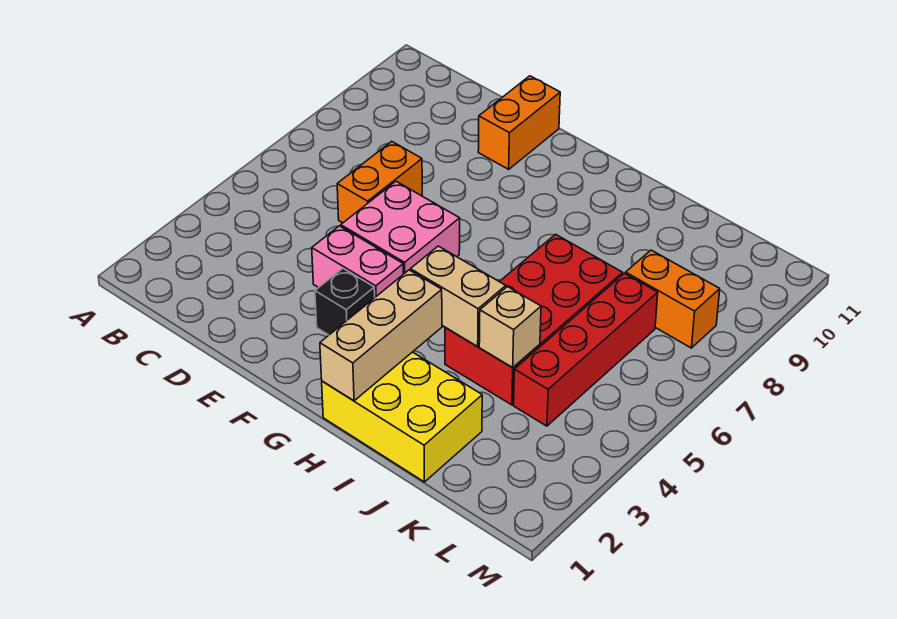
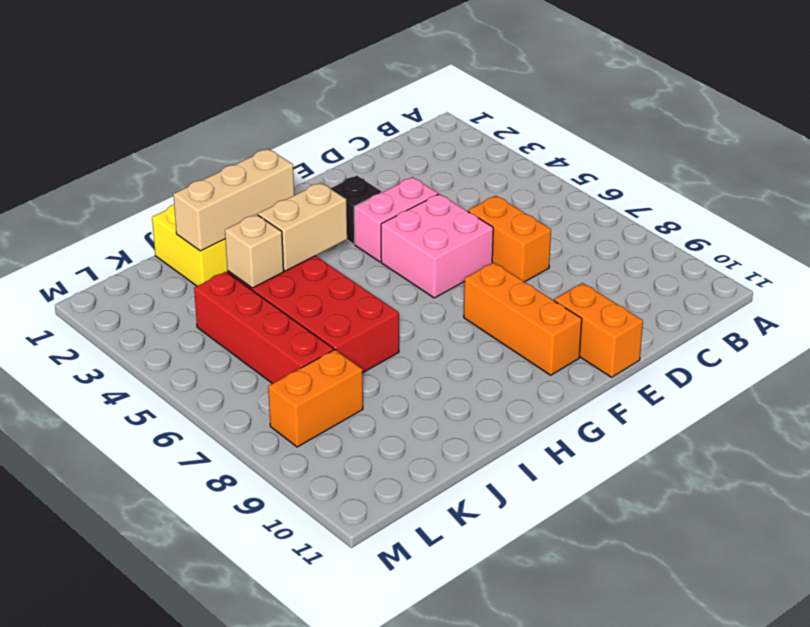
none -> orange brick F8:F10 level 1
tan brick H1:H3 level 2 -> tan brick H2:J2 level 2

